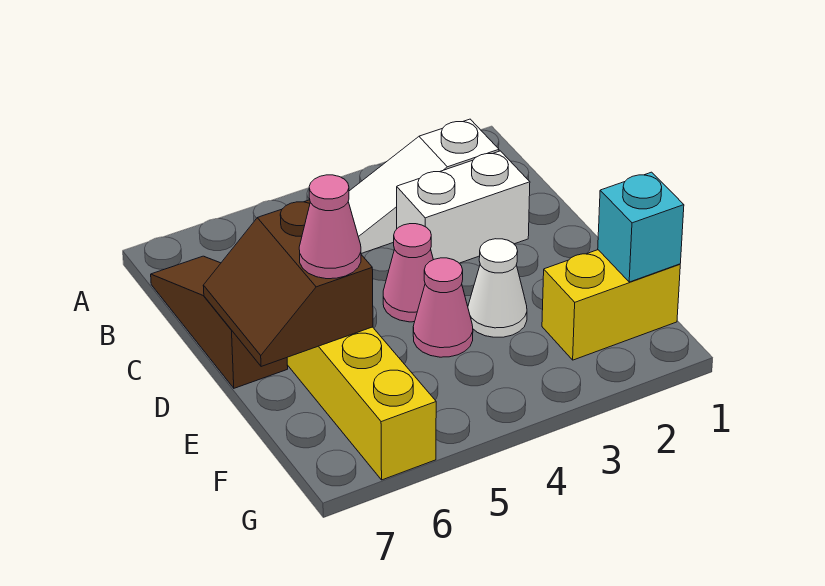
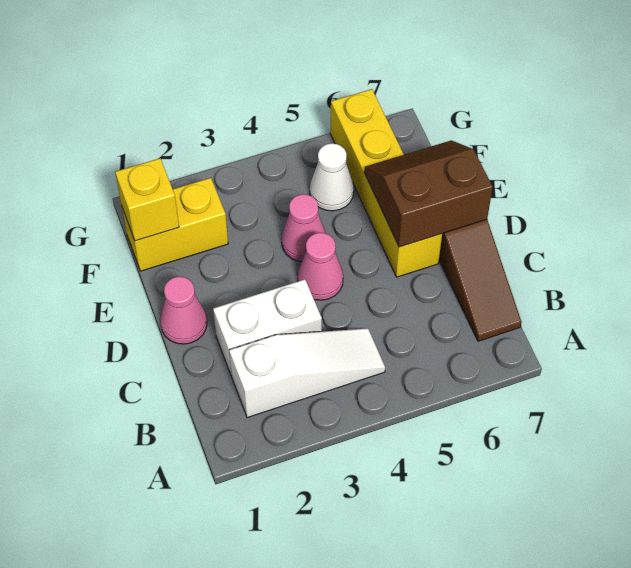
brown slope D6:E7 level 2 top 6 -> brown slope D6:E7 level 2 top D
white cone E3 level 1 -> white cone F5 level 1
pink cone E6 level 3 -> pink cone D1 level 1
cyan brick F1 level 2 -> yellow brick F1 level 2

